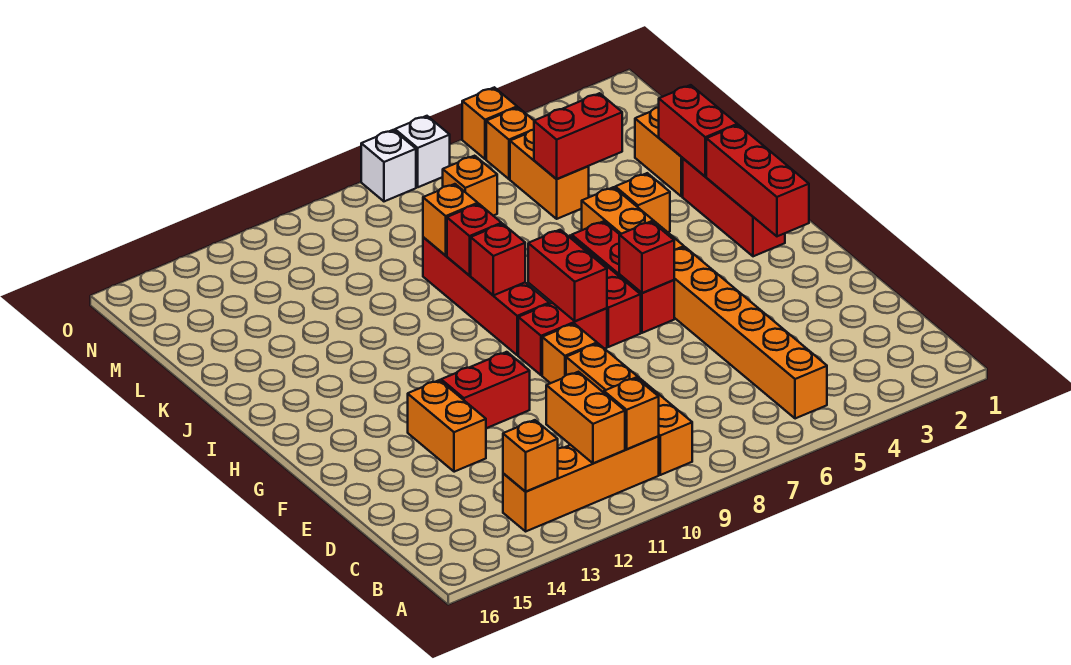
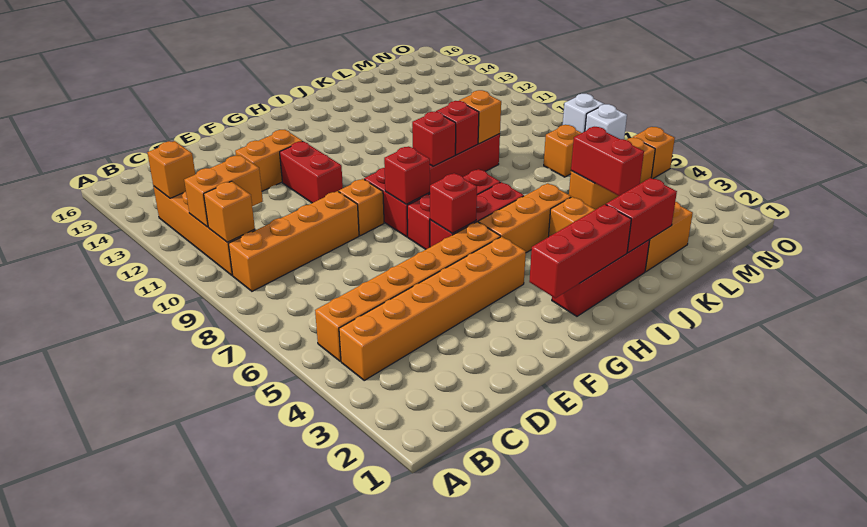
none -> orange brick B4:G4 level 1
red brick G8:H8 level 2 -> red brick G8 level 2

